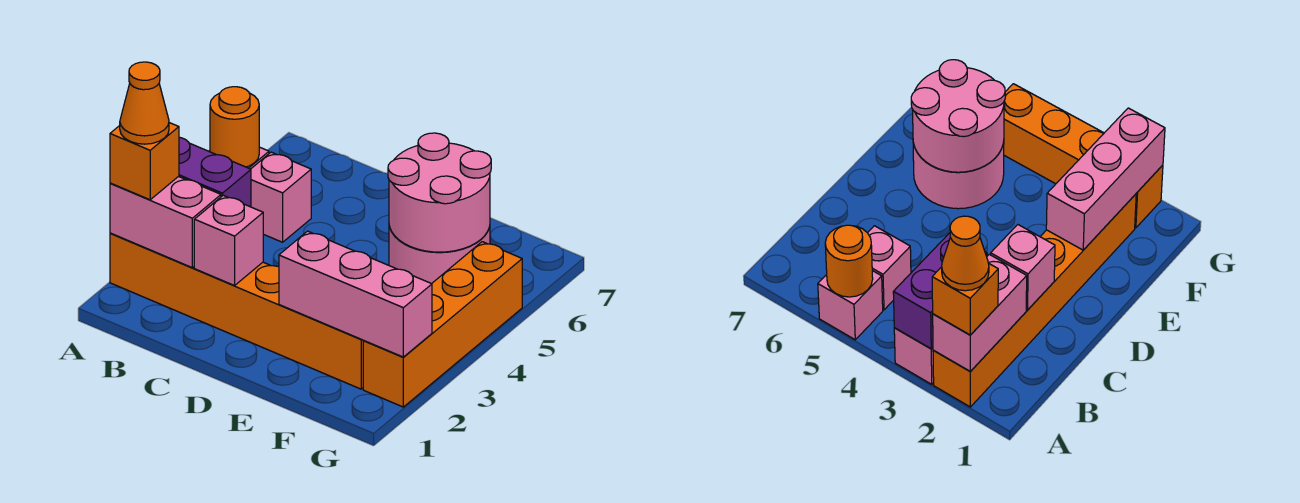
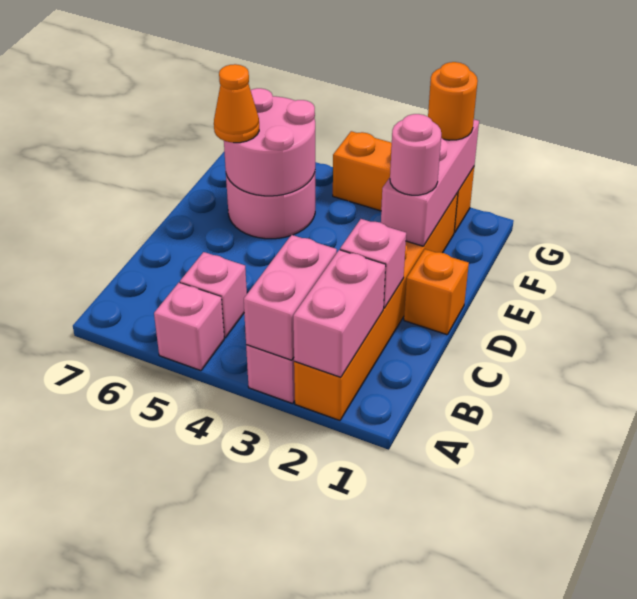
orange brick A2 level 3 -> orange brick D1 level 1
orange cone A2 level 4 -> orange cone E6 level 3
purple brick A3:B3 level 2 -> pink brick A3:B3 level 2
orange round brick A5 level 2 -> orange round brick G2 level 3
none -> pink round brick E2 level 3
orange brick G2:G5 level 1 -> orange brick G2:G4 level 1

